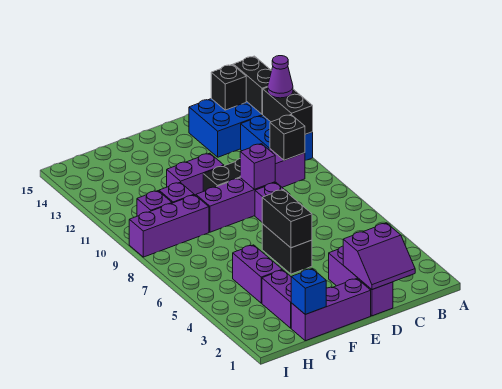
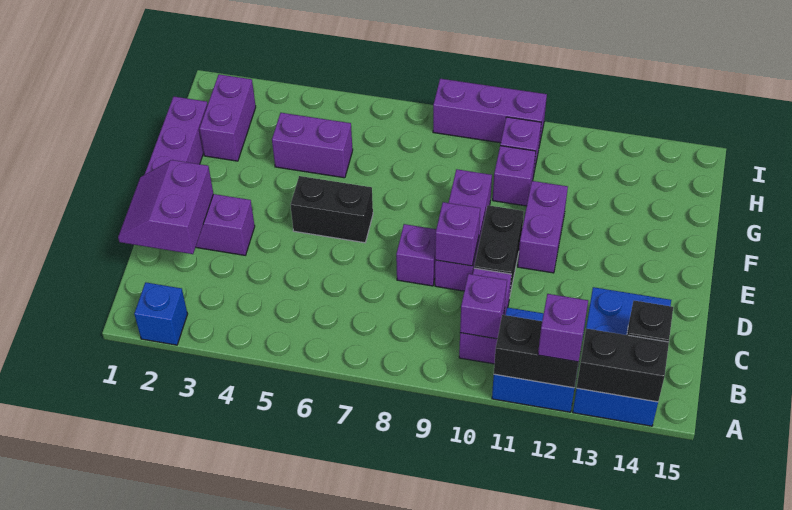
purple cone A12 level 3 -> purple brick A12 level 3
black brick B10 level 2 -> purple brick B10 level 2
black brick E5:E6 level 2 -> none
blue brick G1 level 2 -> blue brick A2 level 1
purple brick G2:G3 level 1 -> purple brick G2:H2 level 1
purple brick G9:I9 level 1 -> purple brick I8:I10 level 1

